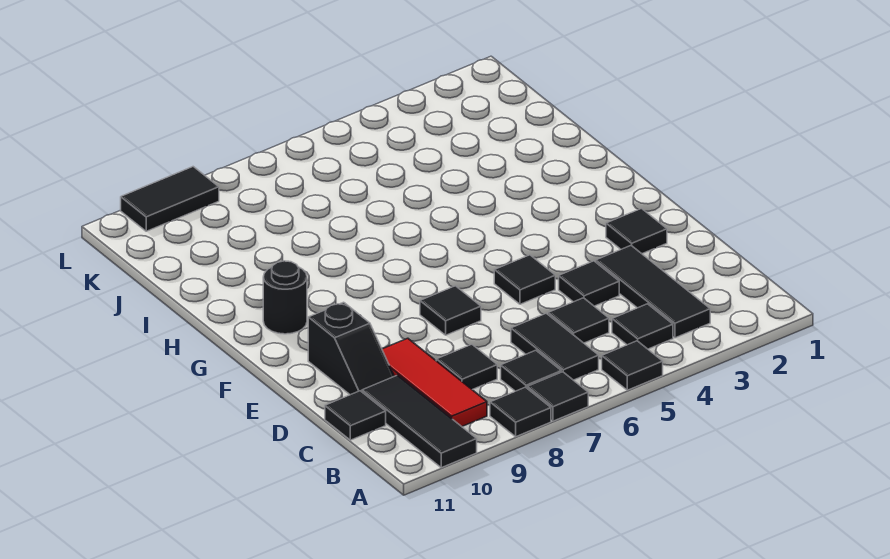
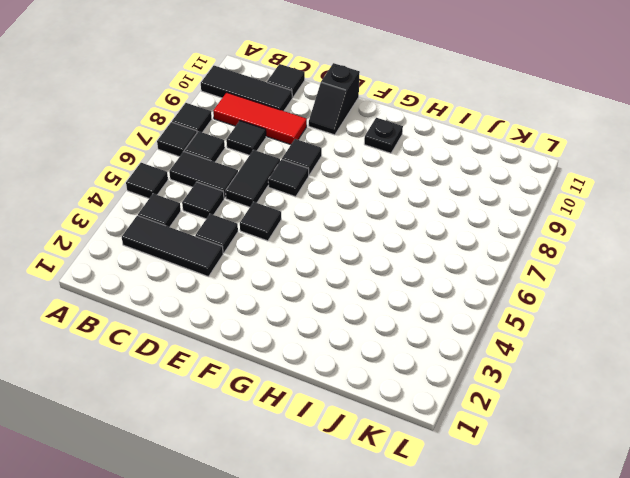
black slope D10:E10 level 1 top E -> black slope E10:E11 level 1 top 11
black tile E2 level 1 -> black tile E8 level 1
black round brick G10 level 1 -> black plate G10 level 1
black tile L9:L10 level 1 -> black tile D6:D7 level 1

